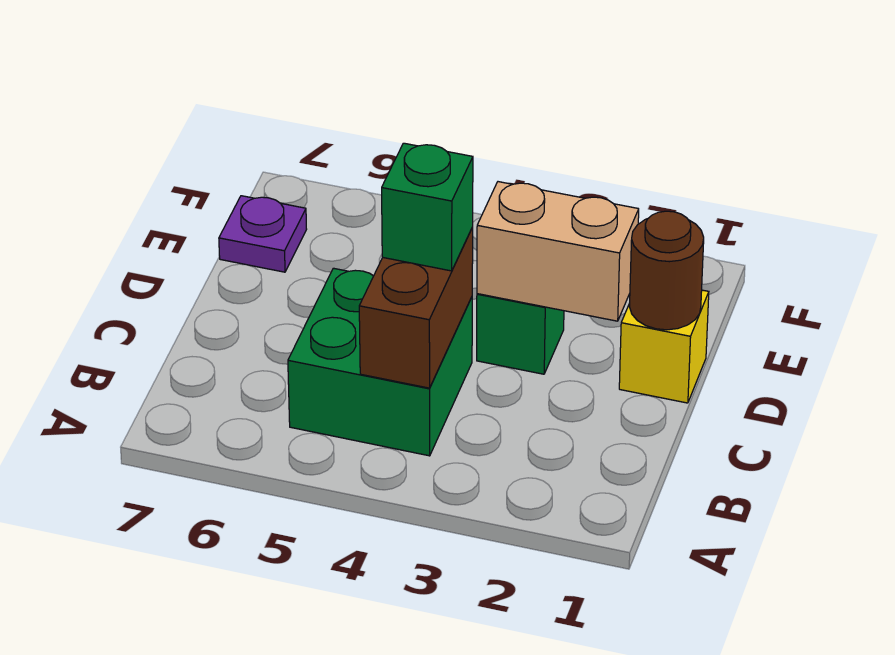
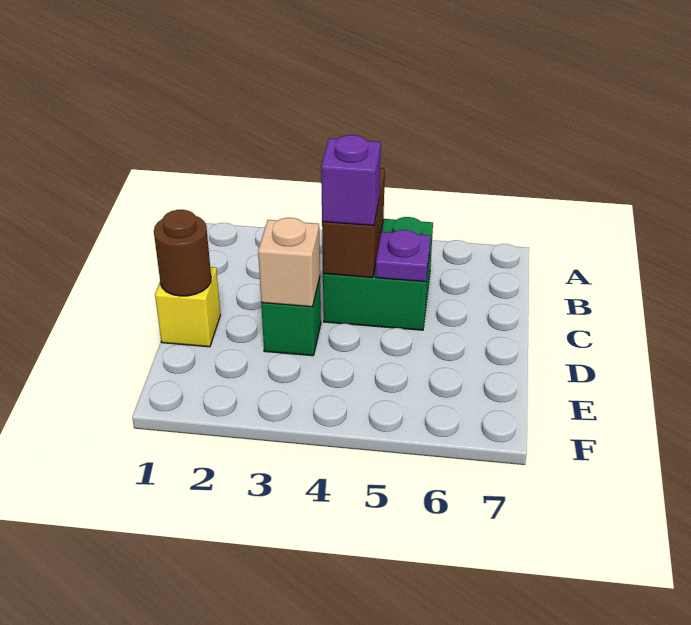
green brick C4 level 3 -> purple brick C4 level 3
tan brick D2:D3 level 2 -> tan brick D3 level 2
purple plate E7 level 1 -> purple plate C5 level 2

